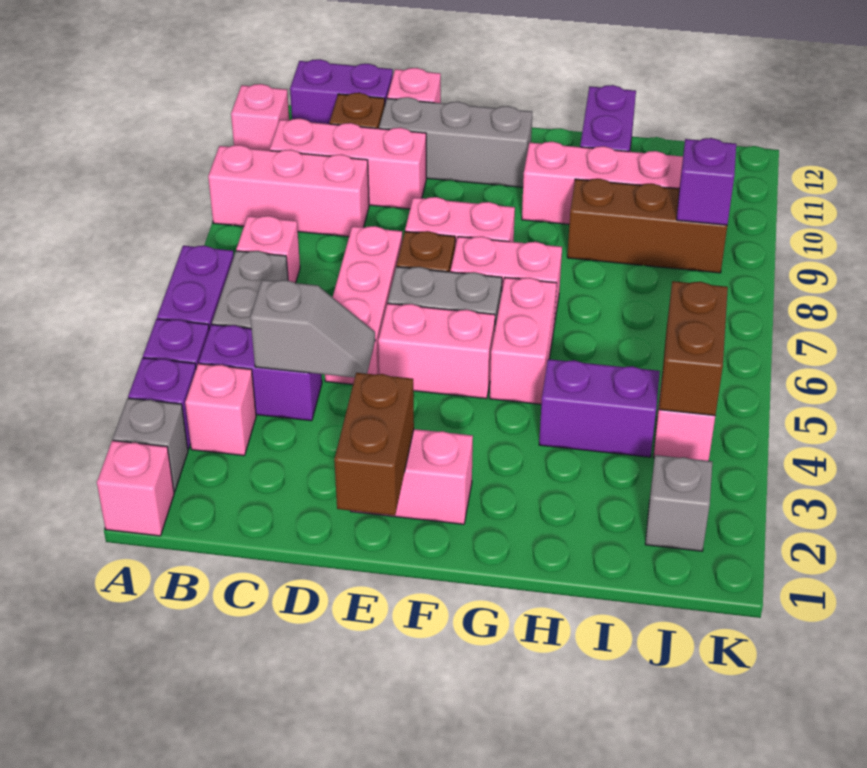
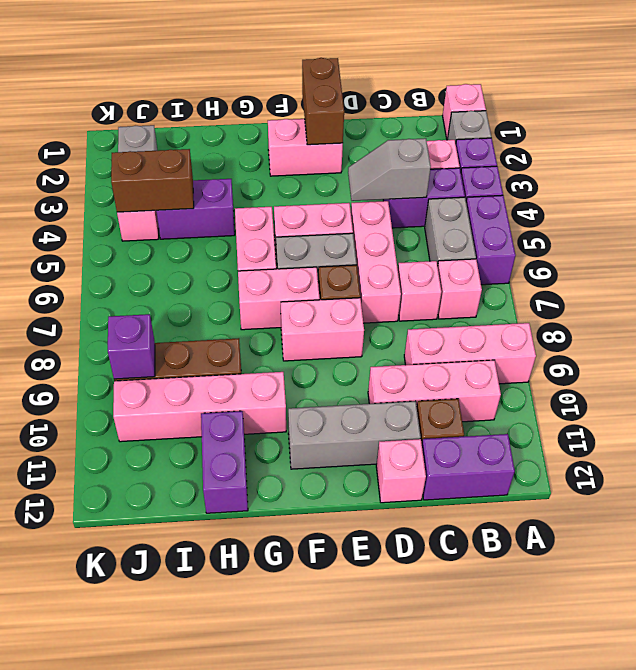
pink brick A11 level 1 -> pink brick C7 level 1
brown brick J4:J5 level 2 -> brown brick I4:J4 level 2

